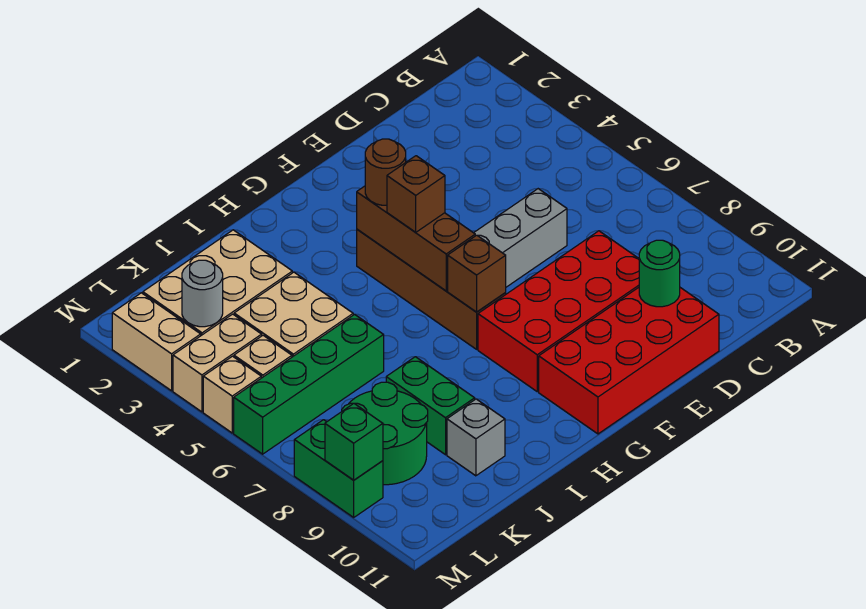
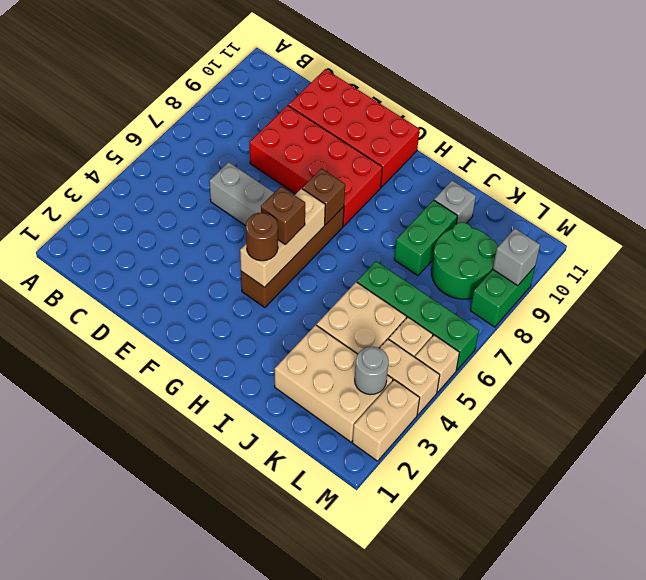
green round brick D10 level 2 -> none
brown brick G4:G6 level 2 -> tan brick G4:G6 level 2
green brick M9 level 2 -> grey brick M9 level 2

